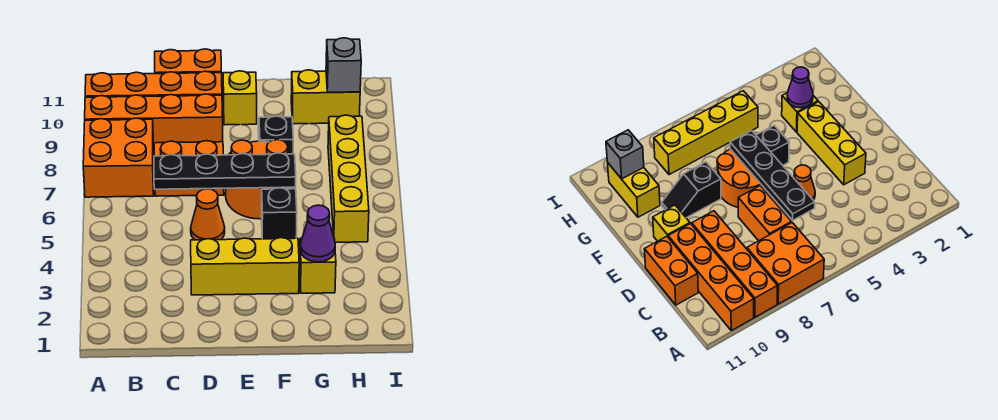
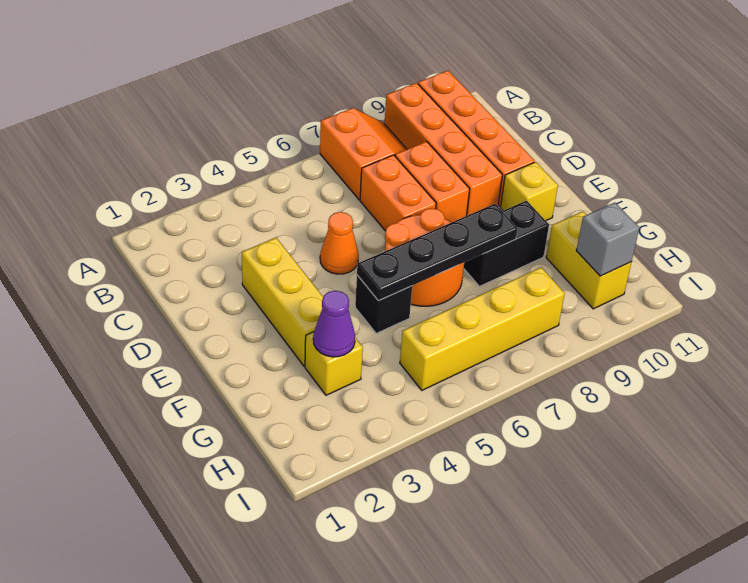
orange brick A7:B8 level 1 -> orange slope A7:B8 level 1 top 7
black plate C6:F6 level 2 -> black plate F5:F8 level 2
orange brick C11:D11 level 1 -> orange brick C8:D8 level 1
black slope F8:F9 level 1 top 8 -> black brick F8:F9 level 1

